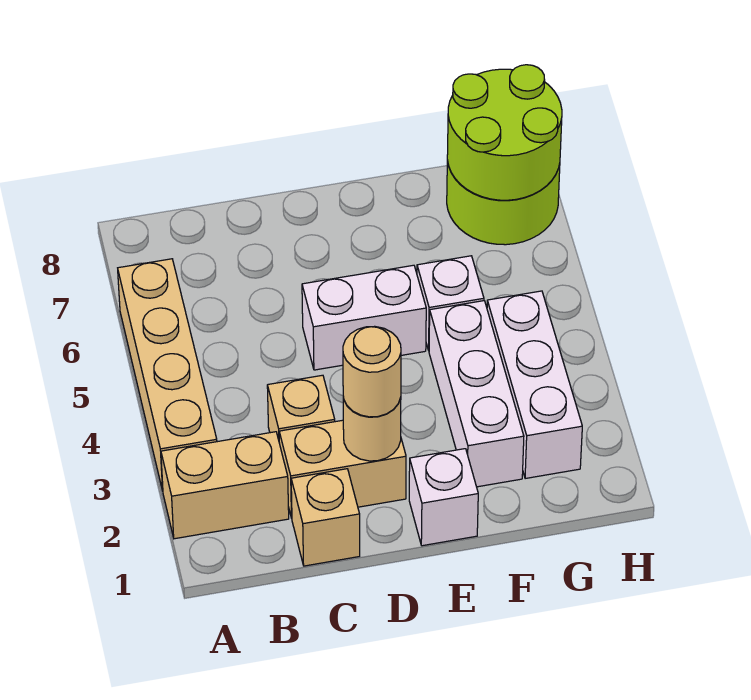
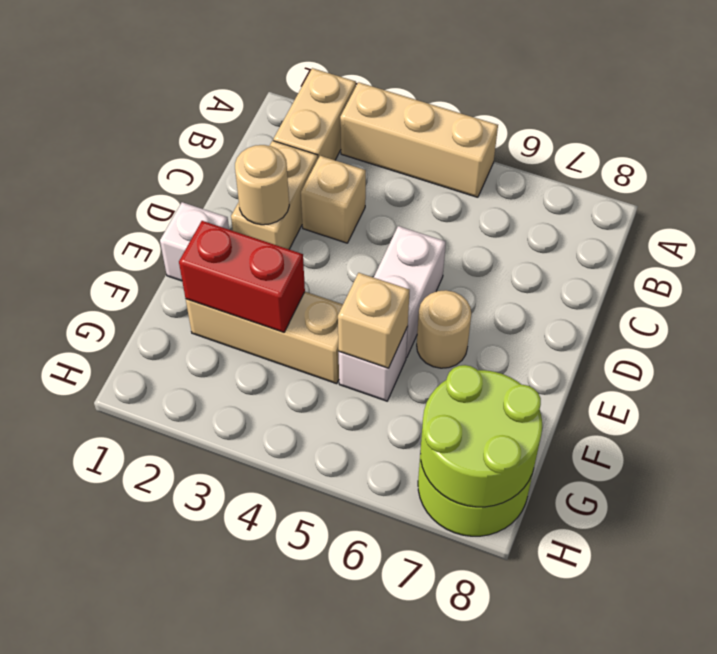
tan brick A3:A6 level 1 -> tan brick A3:A5 level 1
tan brick C1 level 1 -> tan brick F5 level 2
tan round brick D2 level 3 -> tan round brick E6 level 1
white brick F2:F4 level 1 -> tan brick F2:F4 level 1
none -> red brick F2:F3 level 2
white brick G2:G4 level 1 -> none

